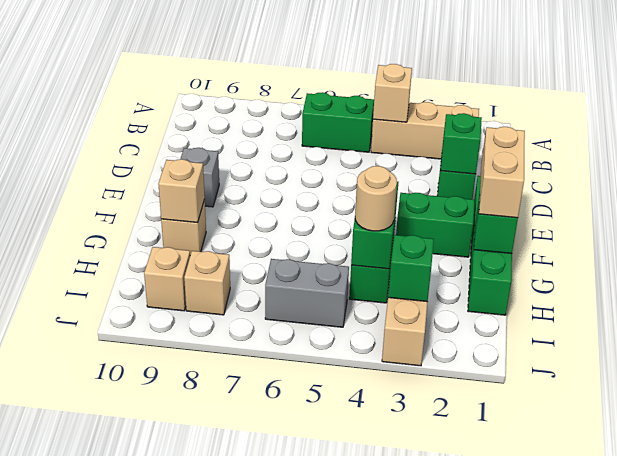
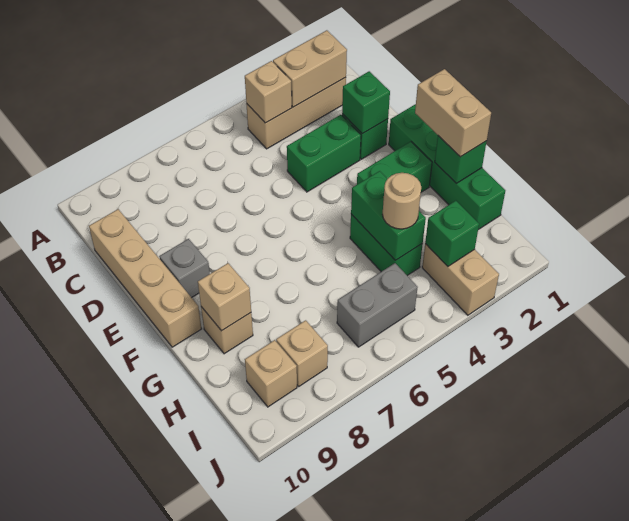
none -> tan brick B2:B3 level 2
green brick B5:B6 level 1 -> green brick D3:D4 level 1
none -> tan brick C10:F10 level 1

